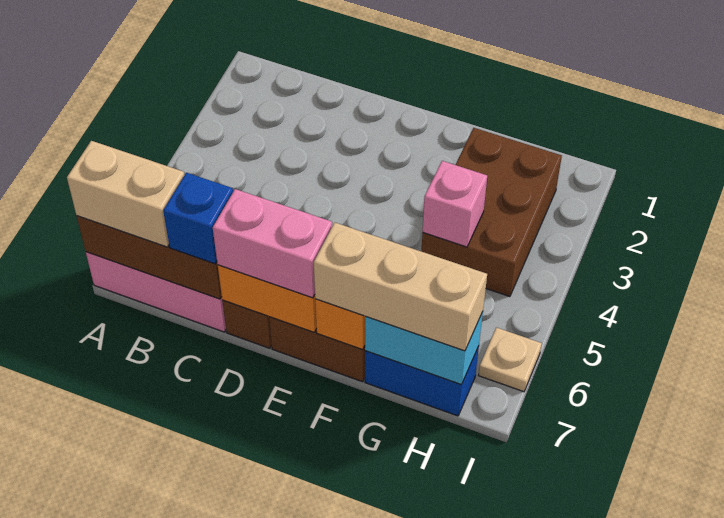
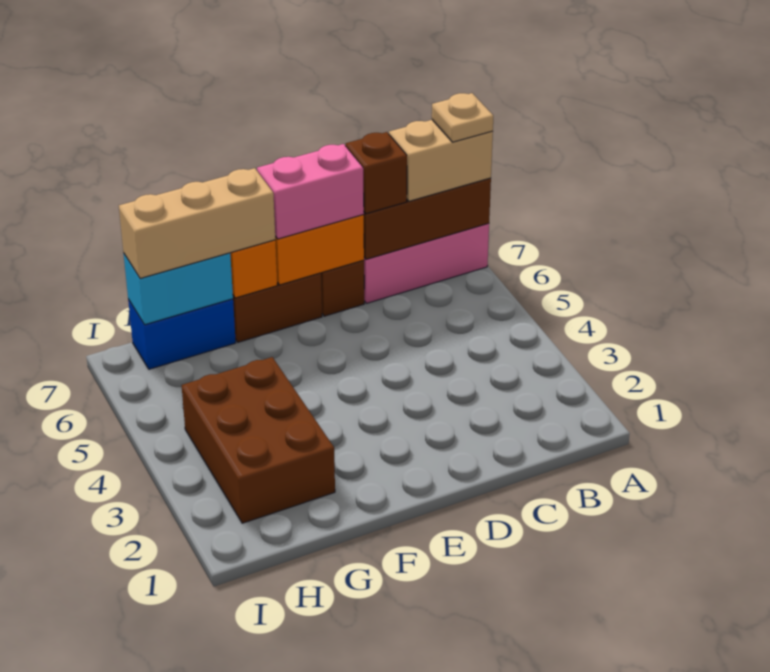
blue brick C7 level 3 -> brown brick C7 level 3
pink brick G4 level 2 -> none
tan plate I6 level 1 -> tan plate A7 level 4

